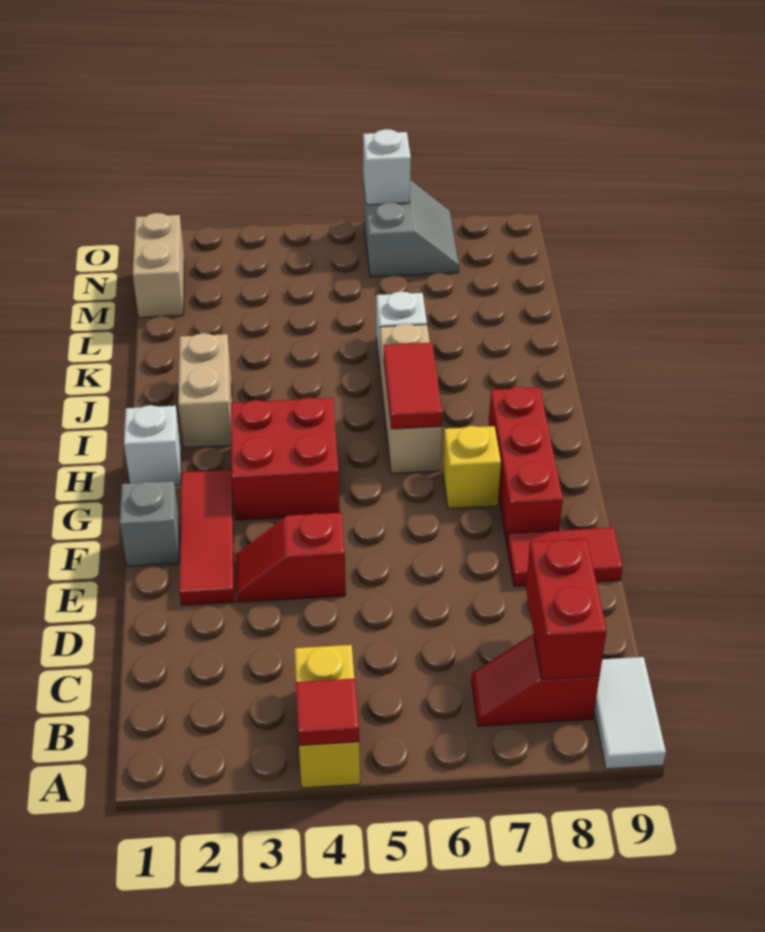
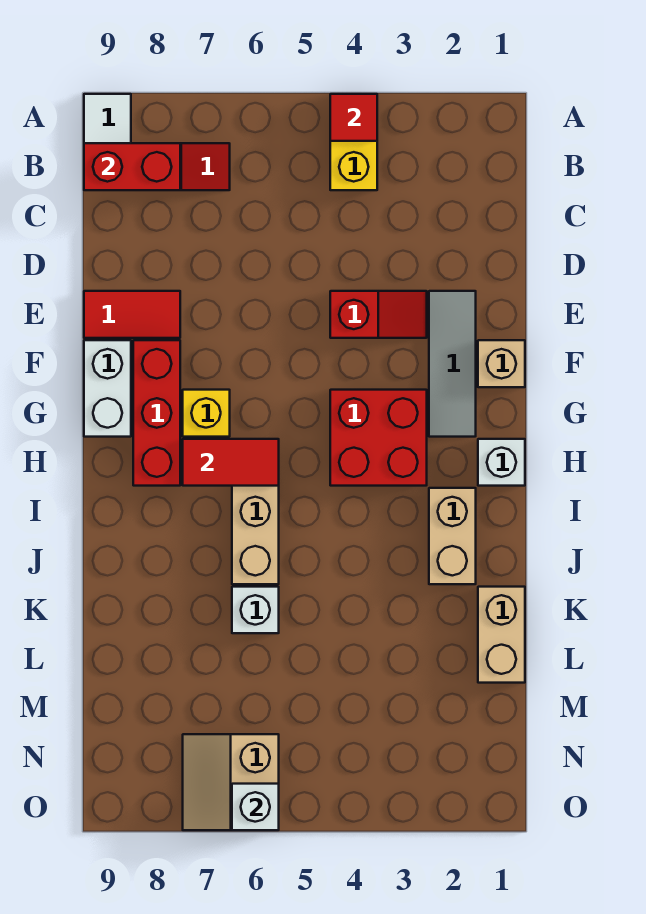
red brick B8:C8 level 2 -> red brick B8:B9 level 2
red tile E2:G2 level 1 -> grey tile E2:G2 level 1
grey brick F1 level 1 -> tan brick F1 level 1
none -> white brick F9:G9 level 1
red tile H6:I6 level 2 -> red tile H6:H7 level 2
tan brick M1:N1 level 1 -> tan brick K1:L1 level 1
grey slope N6:O7 level 1 top 6 -> tan slope N6:O7 level 1 top 6

